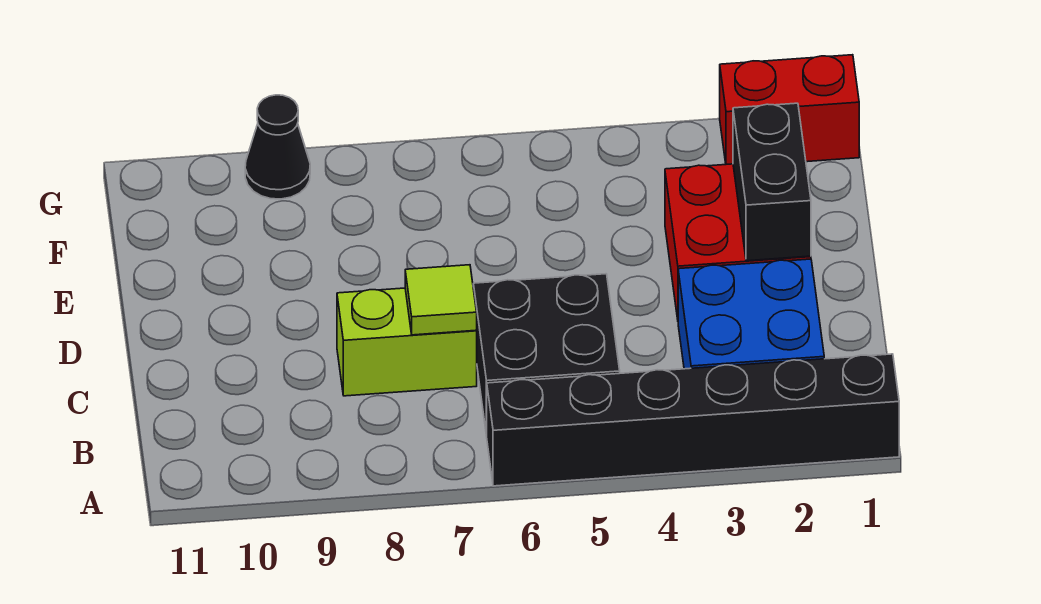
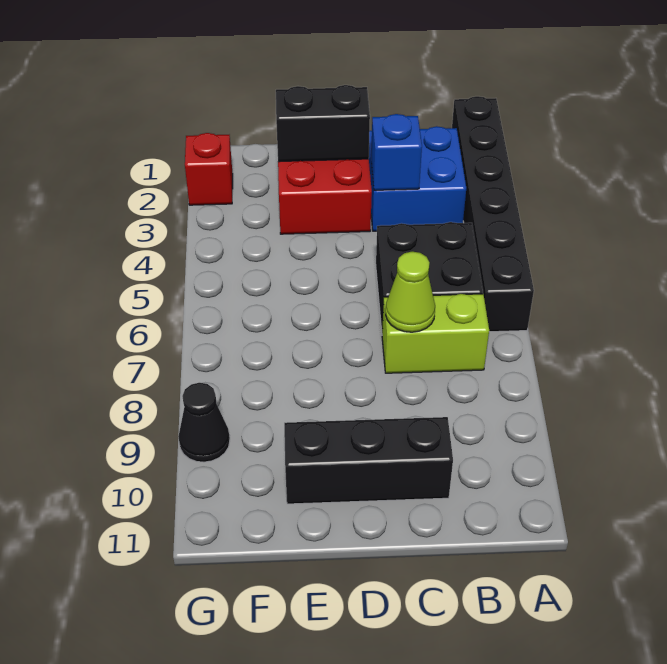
none -> blue brick C3 level 2
lime brick C7:C8 level 1 -> lime brick B7:C7 level 1
lime tile C7 level 2 -> lime cone C7 level 2
none -> black brick C10:E10 level 1
red brick G1:G2 level 1 -> red brick G2 level 1

